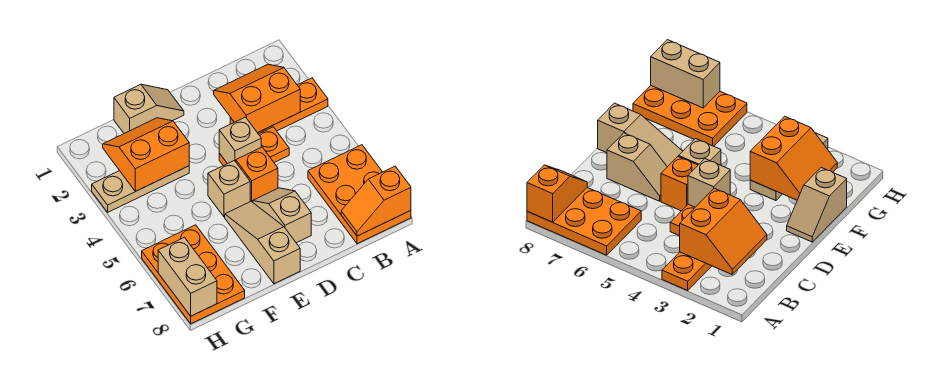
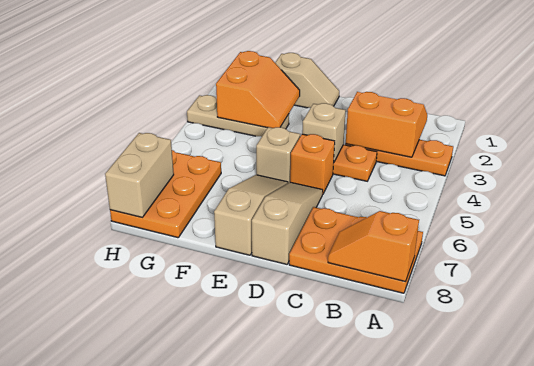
orange plate A6:B8 level 1 -> orange plate A7:C8 level 1
tan slope D6:D7 level 1 top 7 -> tan slope D6:D8 level 1 top 8
orange slope F2:G3 level 2 top 3 -> orange slope F2:G3 level 2 top G

